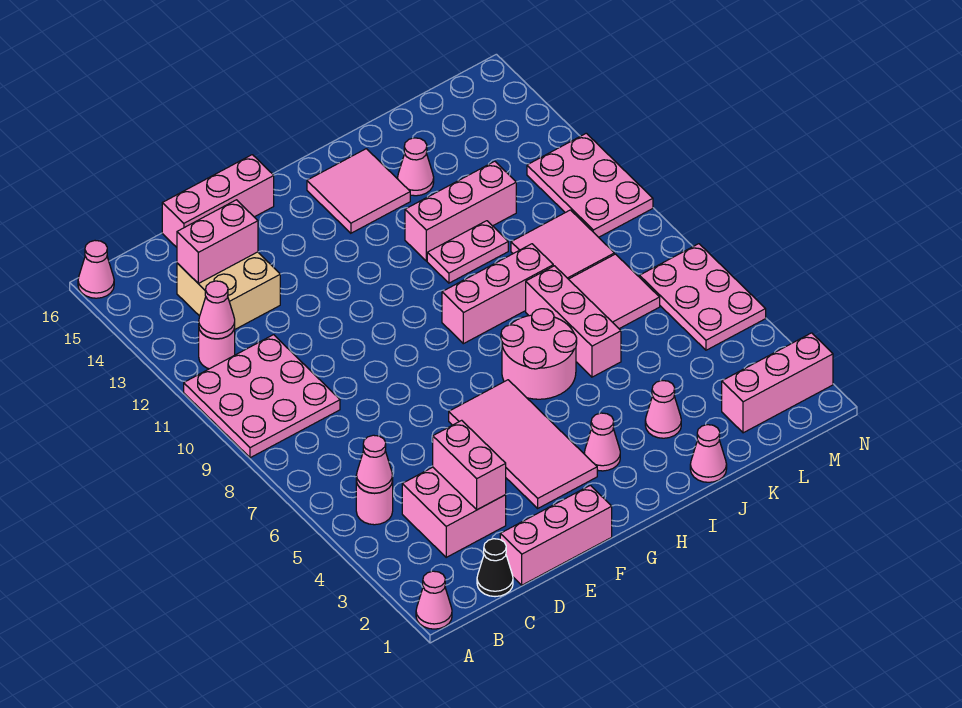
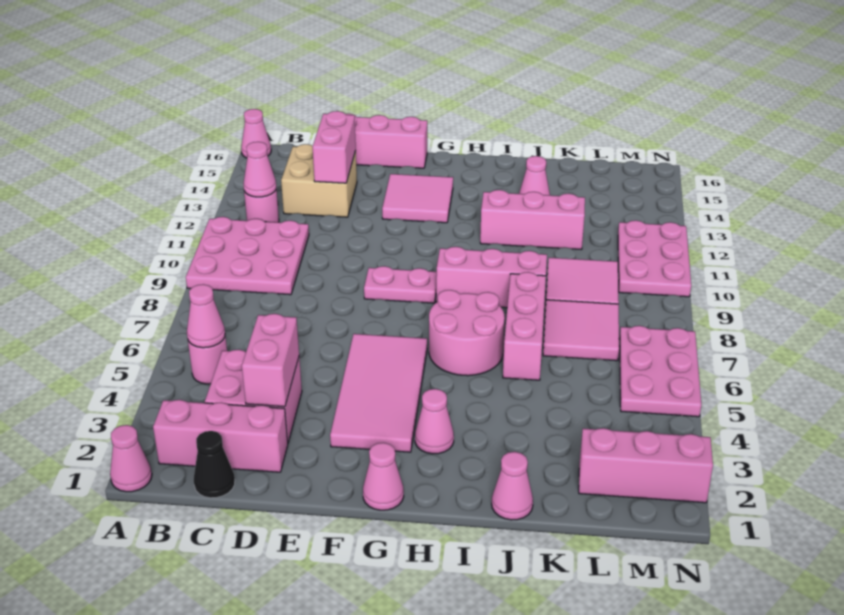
pink brick C14:D14 level 2 -> pink brick D13:D14 level 2
pink brick D1:F1 level 1 -> pink brick B2:D2 level 1
pink tile H14:I15 level 1 -> pink tile F13:G14 level 1
pink plate I11:J11 level 1 -> pink plate F9:G9 level 1
pink cone J3 level 1 -> pink cone G1 level 1

